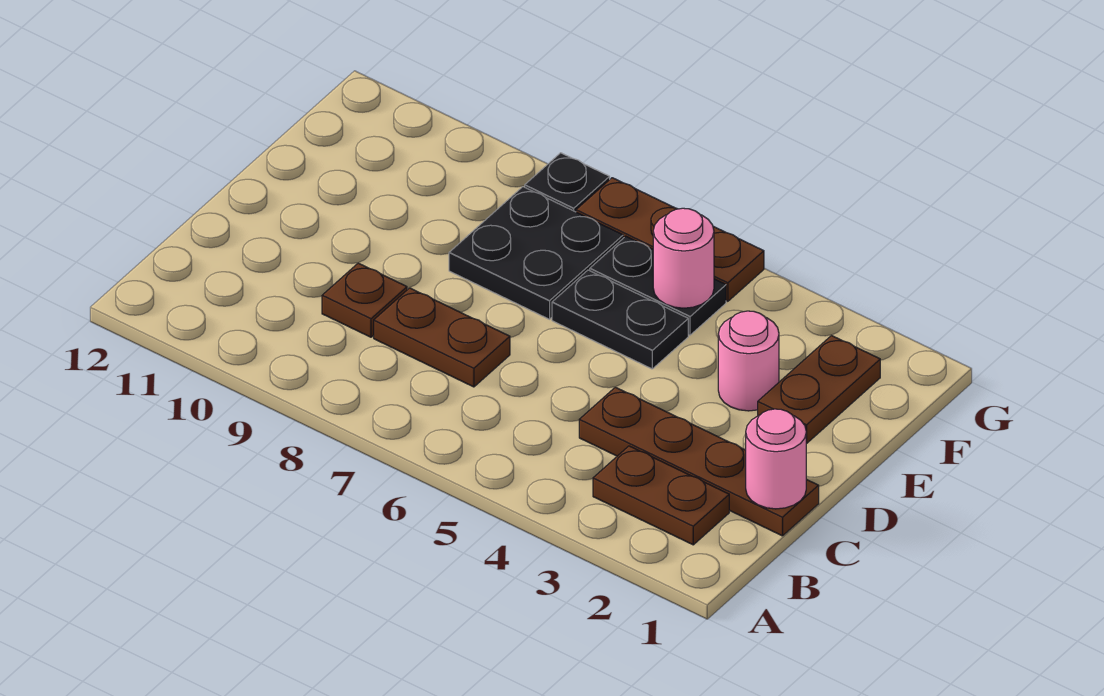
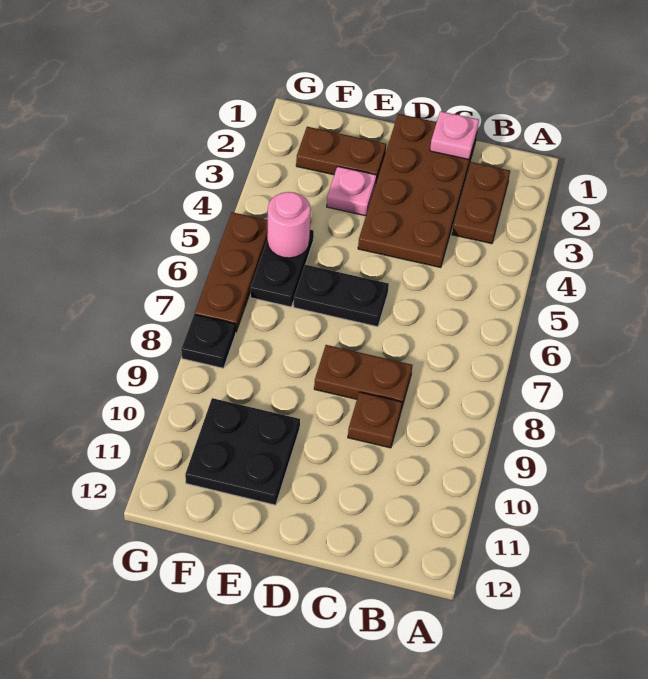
brown plate C1:C4 level 1 -> brown plate C1:D4 level 1
pink round brick C1 level 2 -> pink plate C1 level 2
brown plate C7:C8 level 1 -> brown plate C8:D8 level 1
pink round brick E3 level 1 -> pink plate E3 level 1
black plate E5:E6 level 1 -> black plate D6:E6 level 1
black plate E7:F8 level 1 -> black plate E10:F11 level 1

